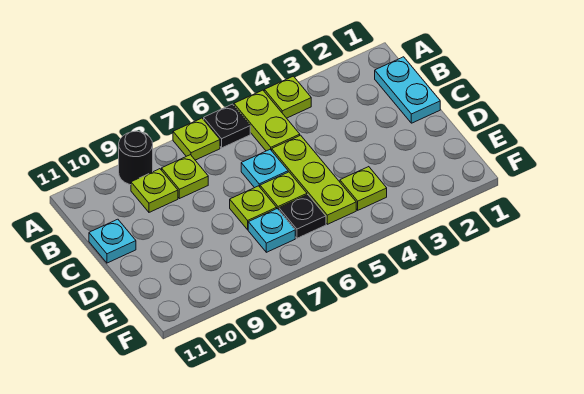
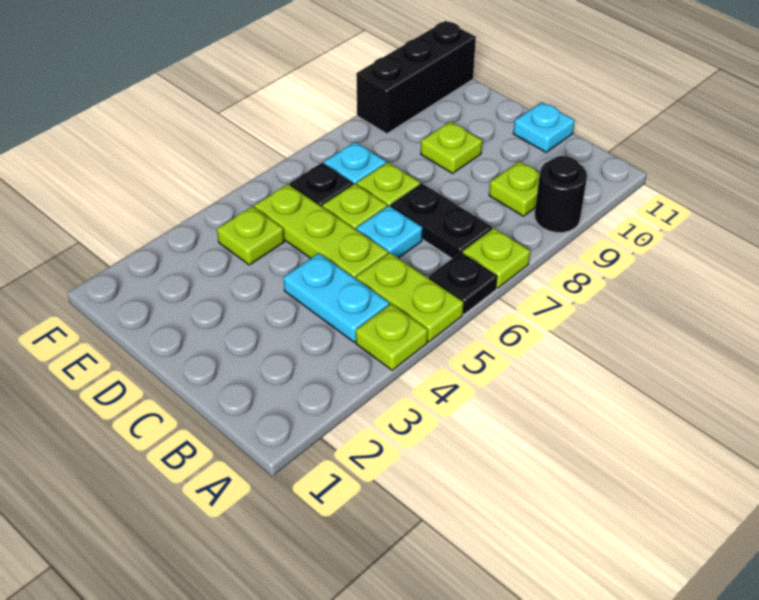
cyan plate B1:C1 level 1 -> cyan plate B4:C4 level 1
none -> black plate B7:C7 level 1
lime plate B8 level 1 -> lime plate D9 level 1
none -> black brick F9:F11 level 1

